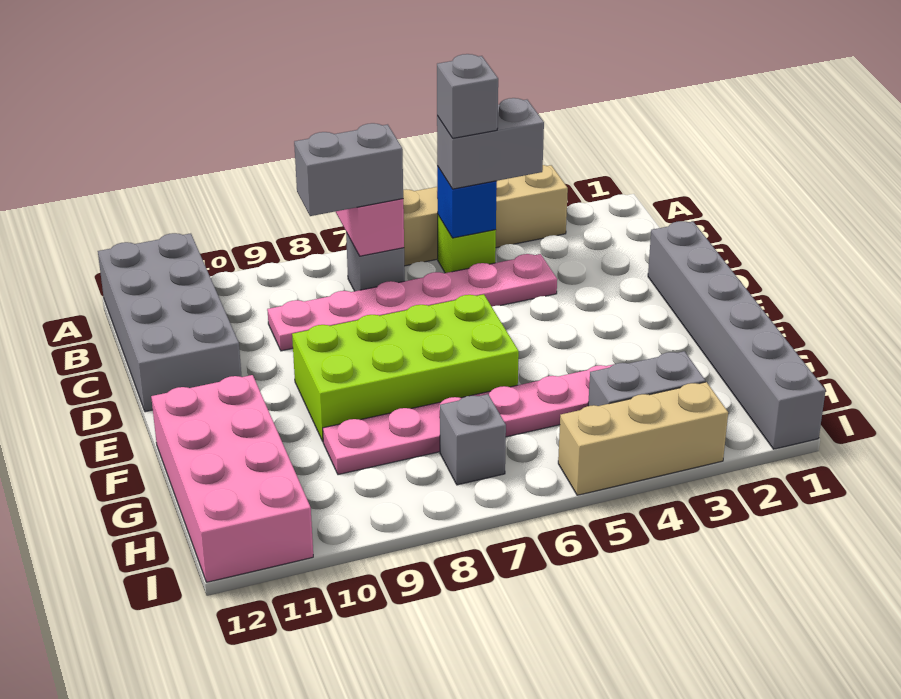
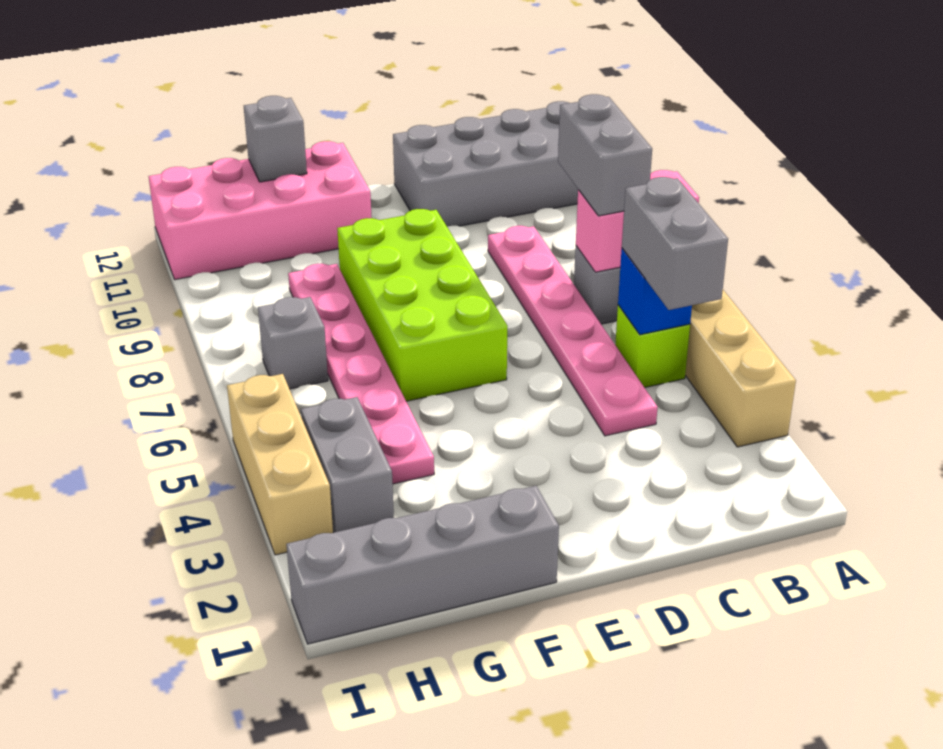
grey brick B5 level 4 -> grey brick G12 level 2
grey brick D1:I1 level 1 -> grey brick F1:I1 level 1

